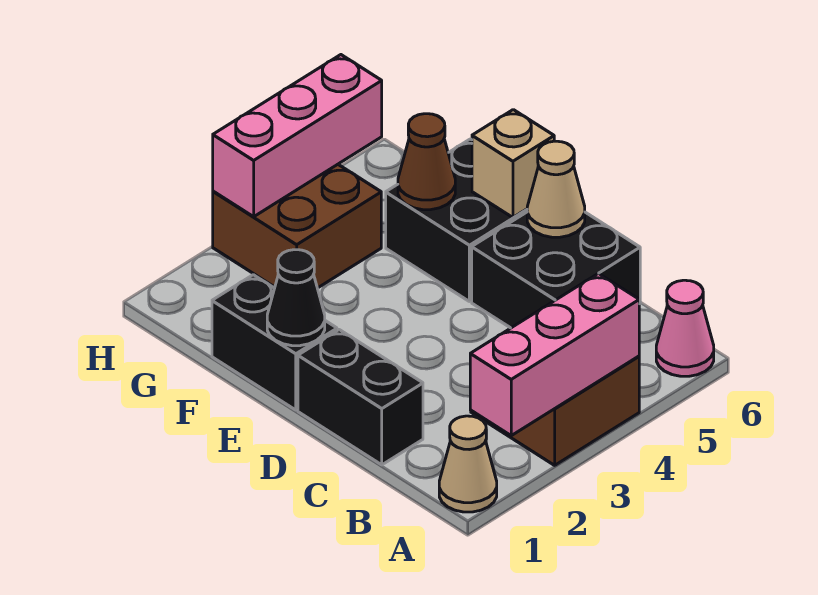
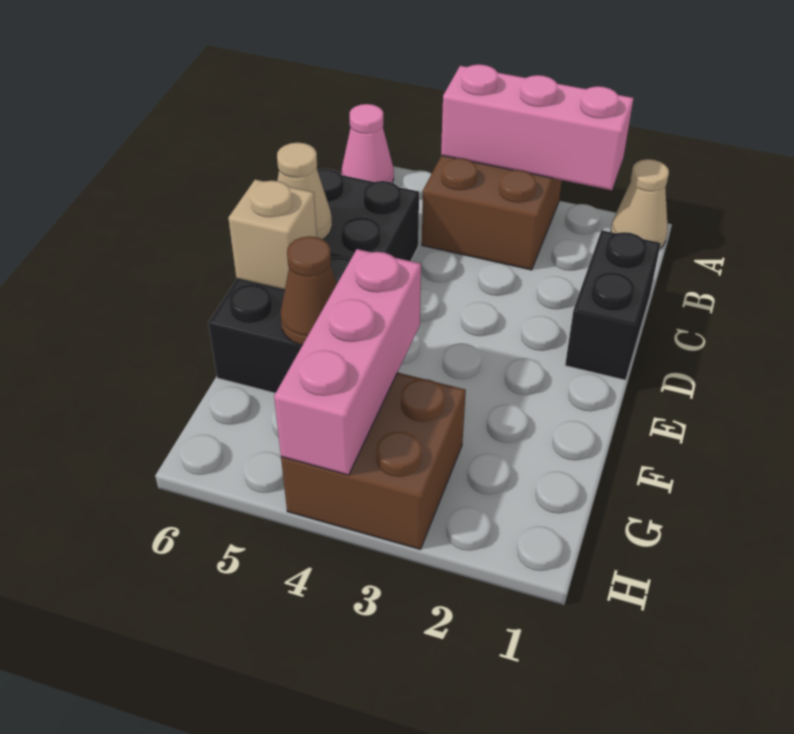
black brick E1:F1 level 1 -> none
black cone E1 level 2 -> none
pink brick H3:H5 level 2 -> pink brick F4:H4 level 2

